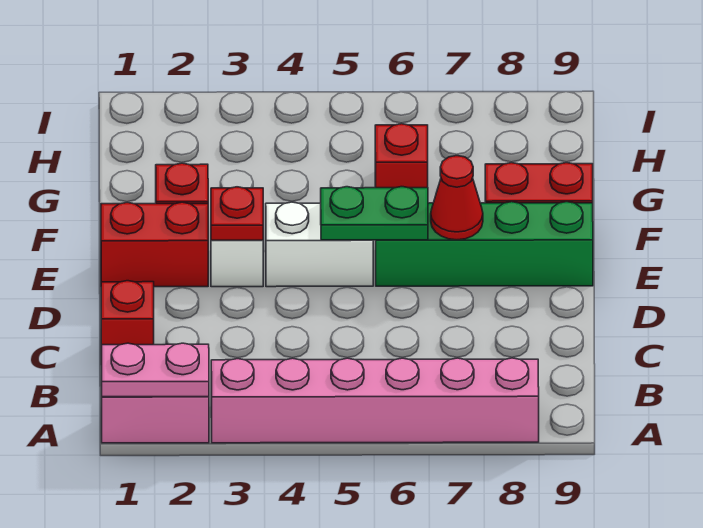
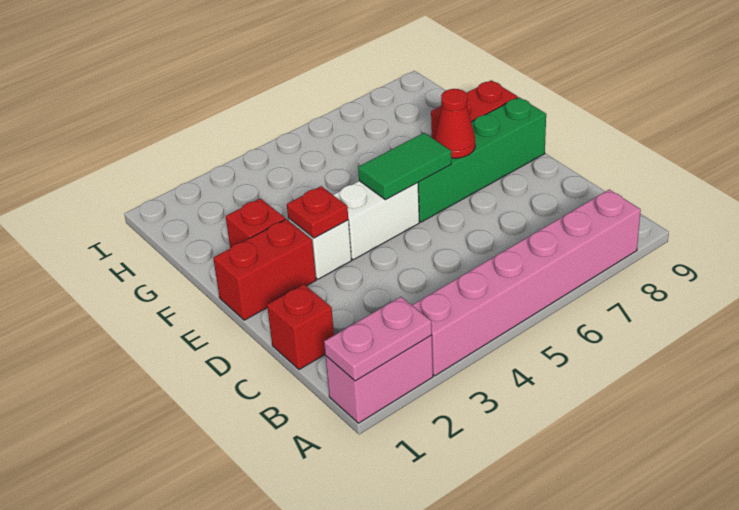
green plate E5:E6 level 2 -> green tile E5:E6 level 2
red brick G6 level 1 -> none

